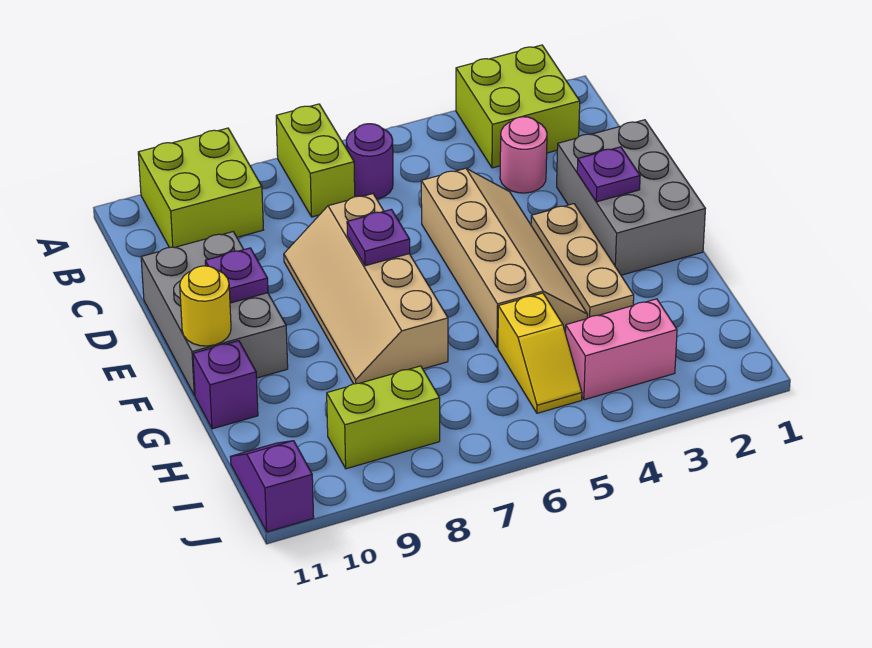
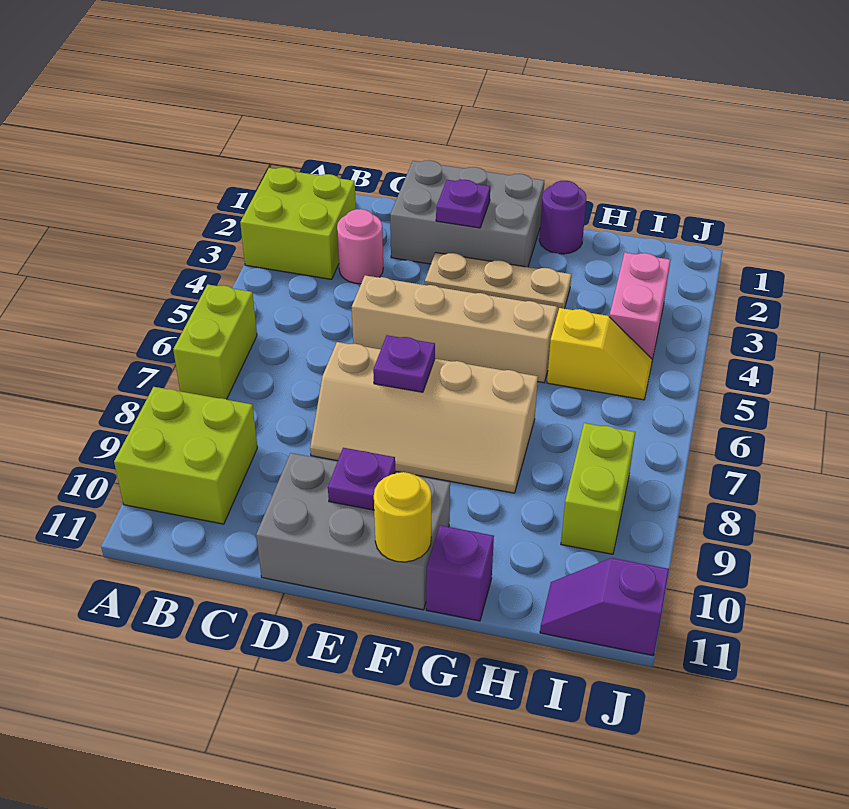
lime brick A7:B7 level 1 -> lime brick A6:A7 level 1
purple round brick B6 level 1 -> purple round brick G1 level 1

